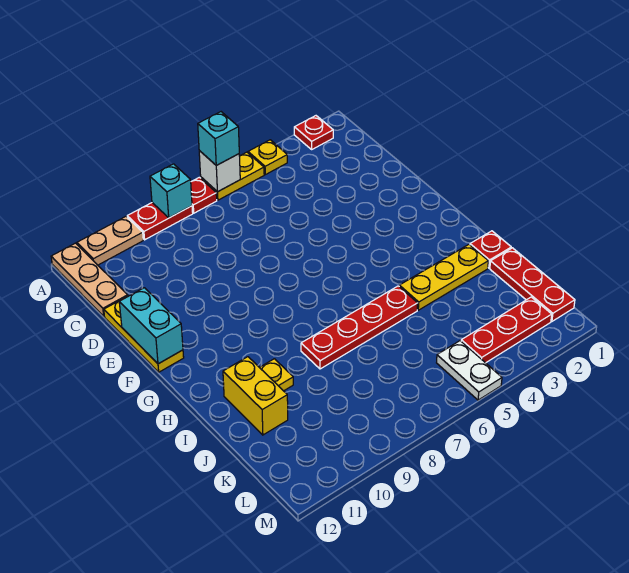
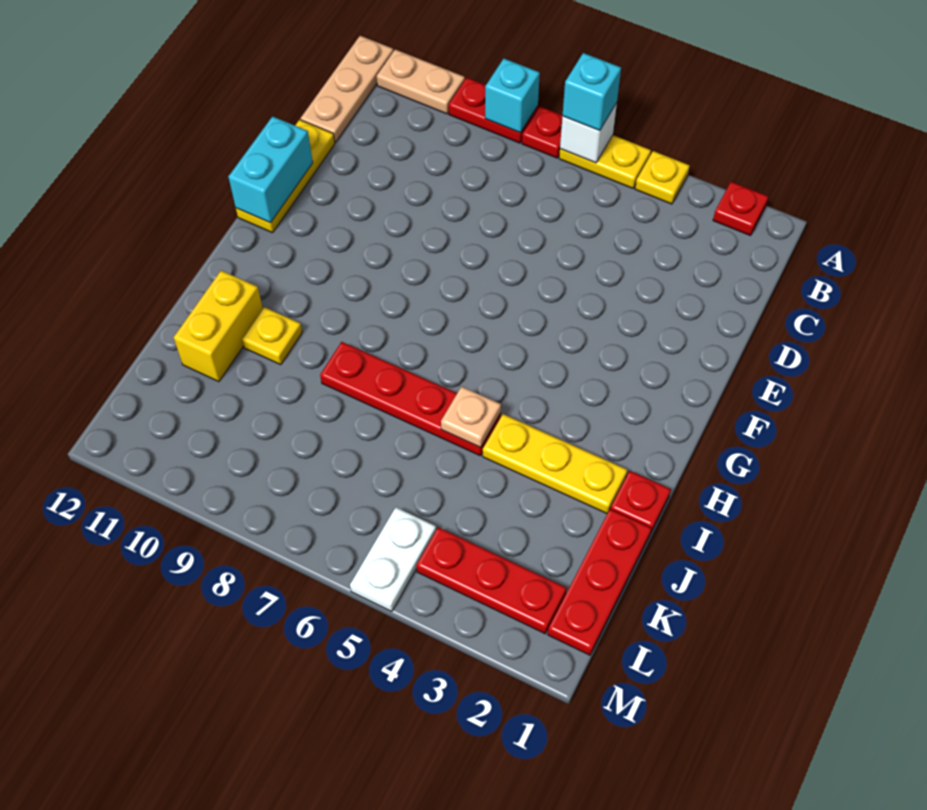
none -> tan plate I5 level 2

